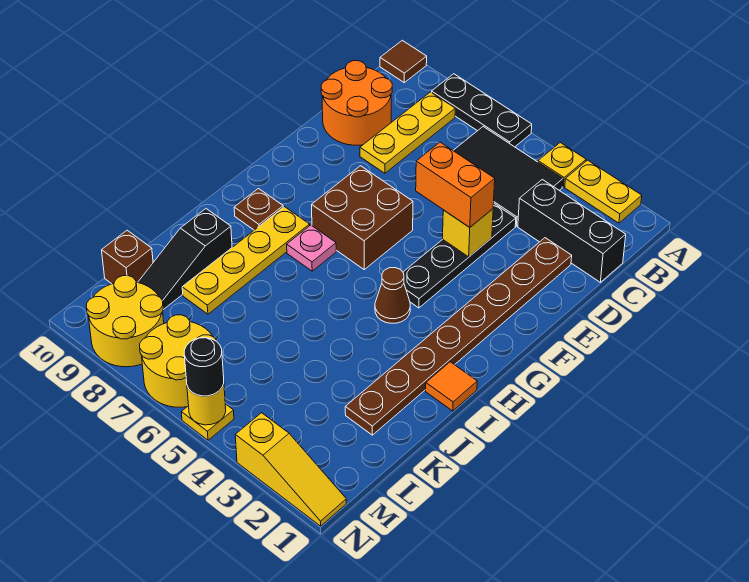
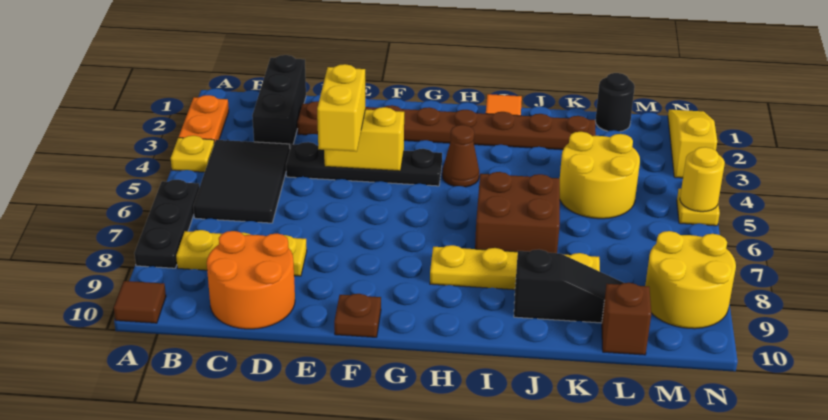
yellow plate A2:A3 level 1 -> orange plate A2:A3 level 1
yellow brick E4 level 2 -> yellow brick E4:F4 level 2
orange brick E4:E5 level 3 -> yellow brick E4:E5 level 3
brown brick F6:G7 level 1 -> brown brick I6:J7 level 1
pink plate H7 level 1 -> none
brown plate H9 level 1 -> brown plate F10 level 1
yellow round brick M6:N7 level 1 -> yellow round brick K4:L5 level 1
black round brick N5 level 3 -> black round brick L1 level 1

